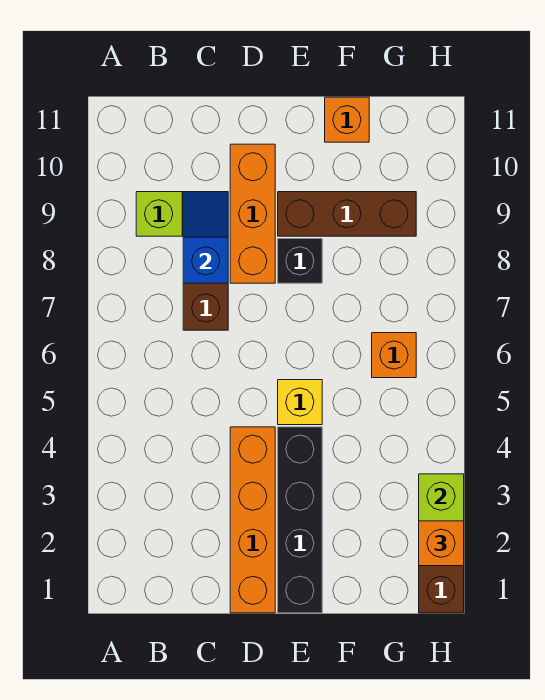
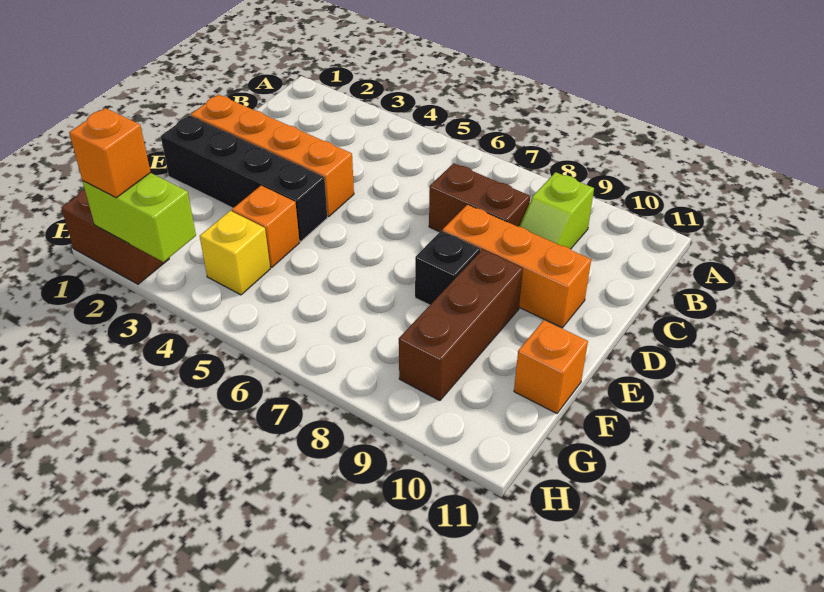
blue slope C8:C9 level 2 top 8 -> none
yellow brick E5 level 1 -> yellow brick G4 level 1
orange brick G6 level 1 -> orange brick F4 level 1

